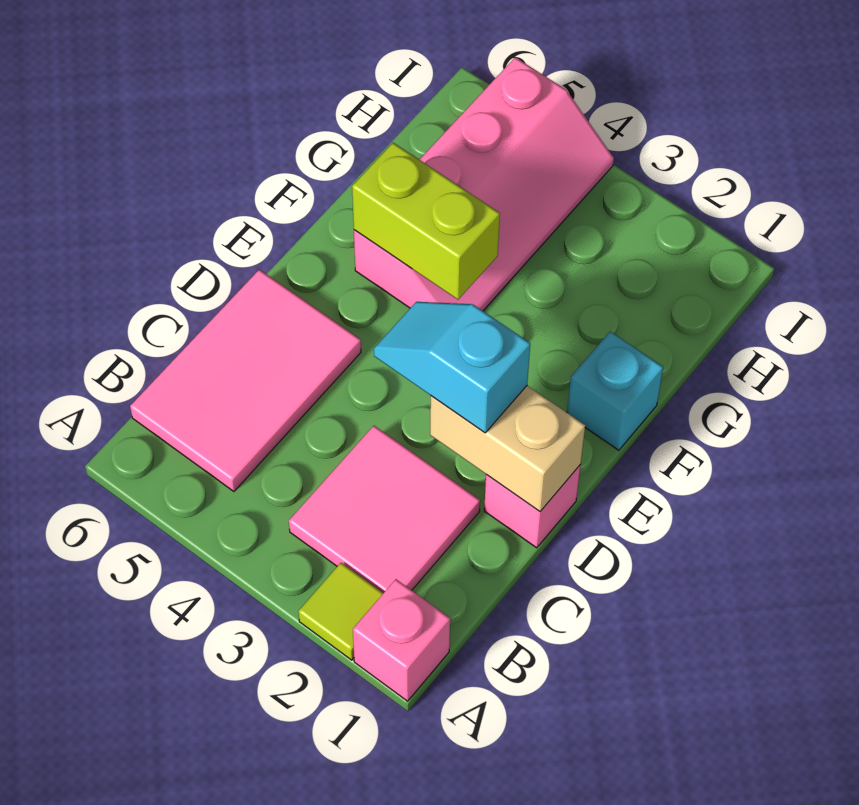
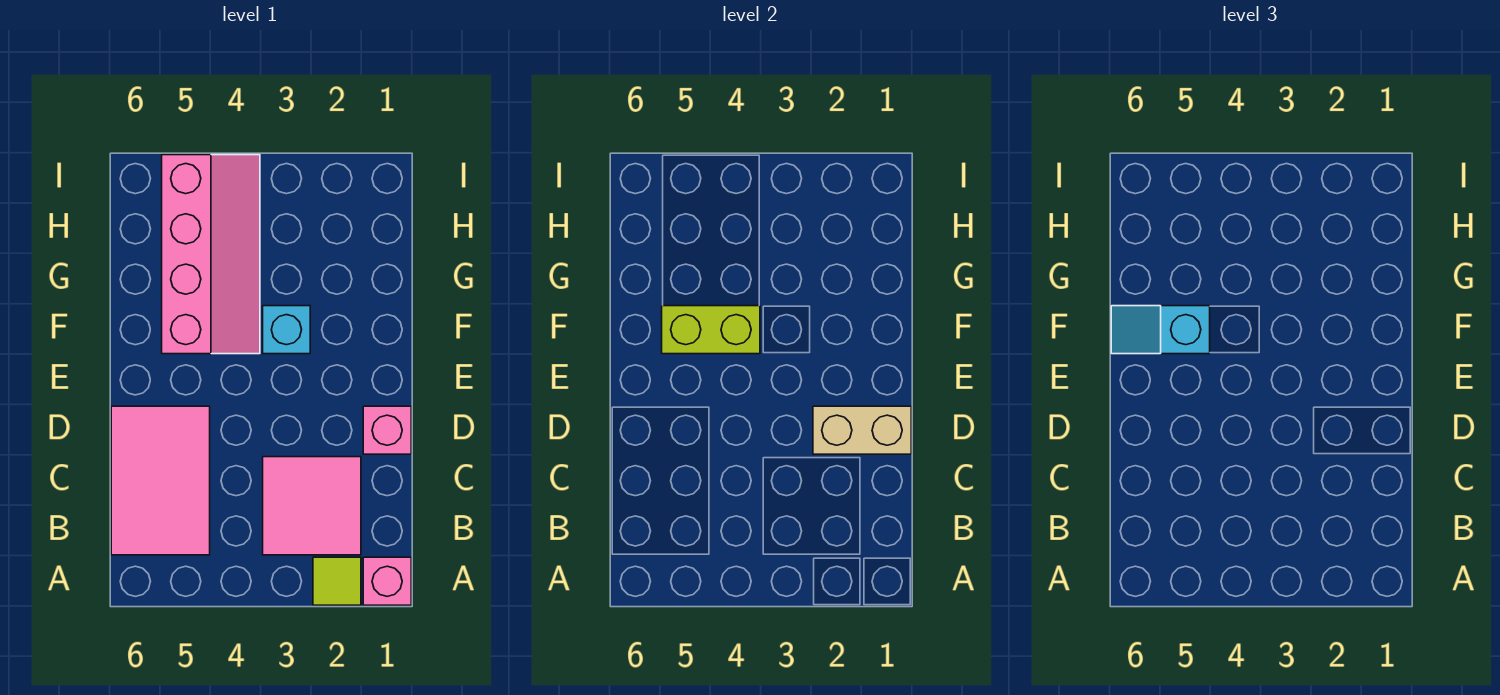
cyan slope D2:D3 level 3 top 2 -> cyan slope F5:F6 level 3 top 5
cyan brick F1 level 1 -> cyan brick F3 level 1

